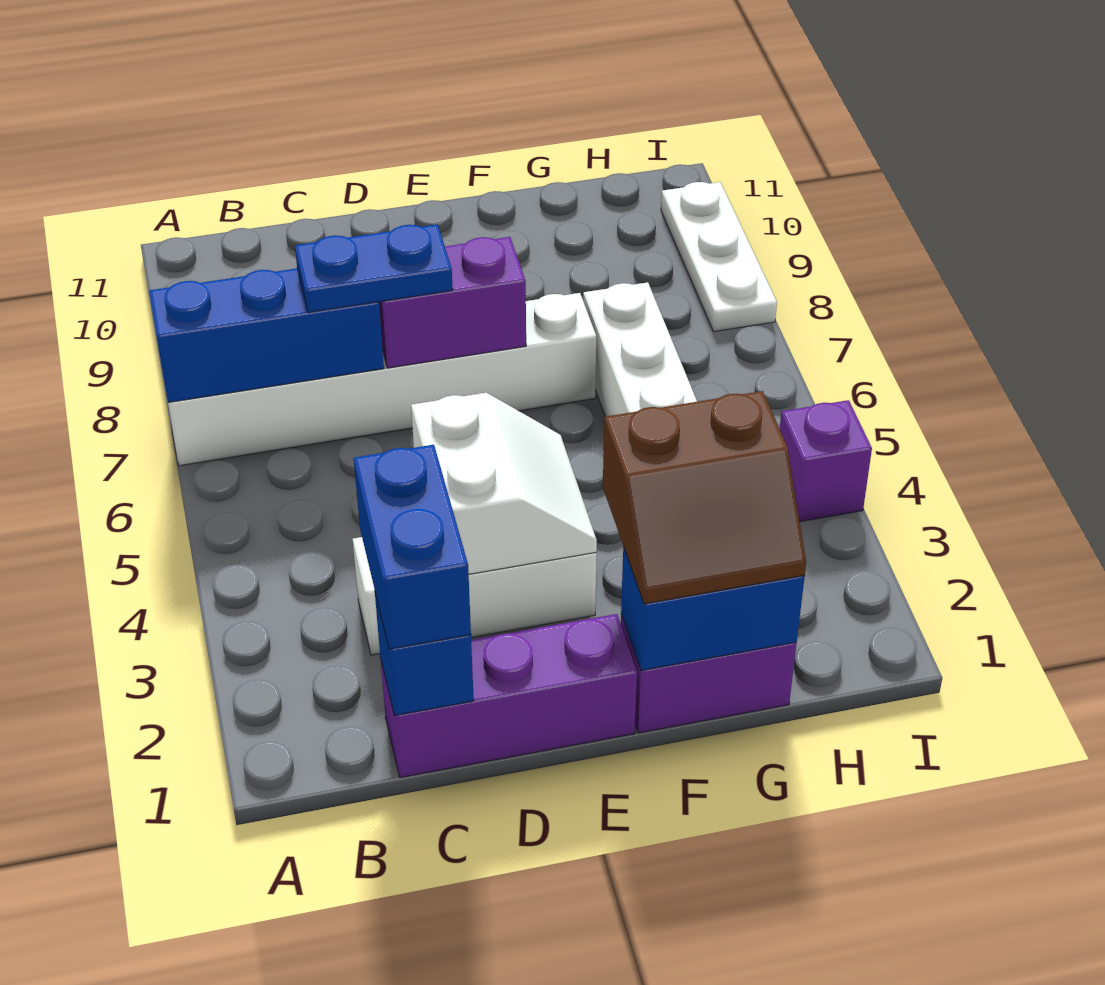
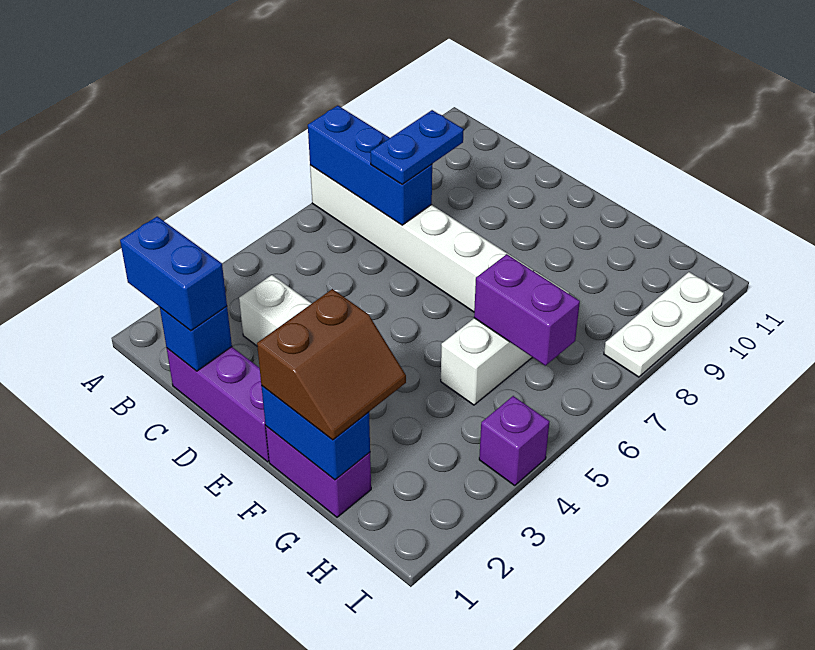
blue brick C1:C2 level 3 -> blue brick B1:C1 level 3
blue plate C7:D7 level 3 -> blue plate C7:C8 level 3
white slope D3:E4 level 2 top D -> none
purple brick D7:E7 level 2 -> purple brick G6:H6 level 2
brown slope F1:G2 level 3 top 2 -> brown slope F1:G2 level 3 top F

